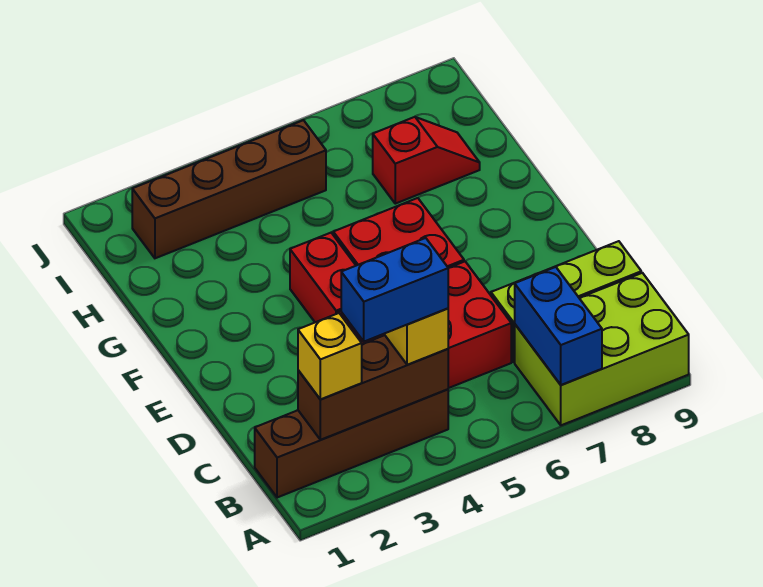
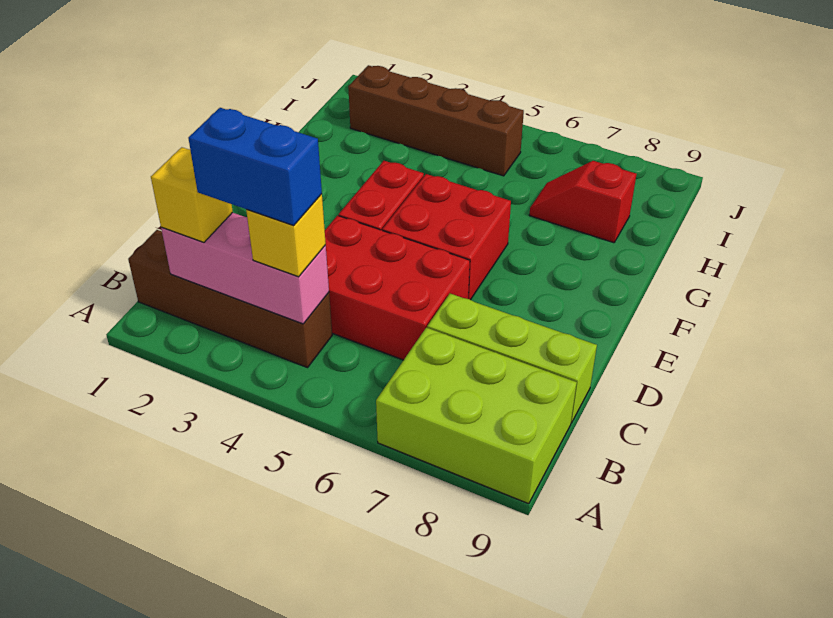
blue brick A7:B7 level 2 -> none
brown brick B2:B4 level 2 -> pink brick B2:B4 level 2
red slope H7:H8 level 1 top 7 -> red slope H7:H8 level 1 top 8

